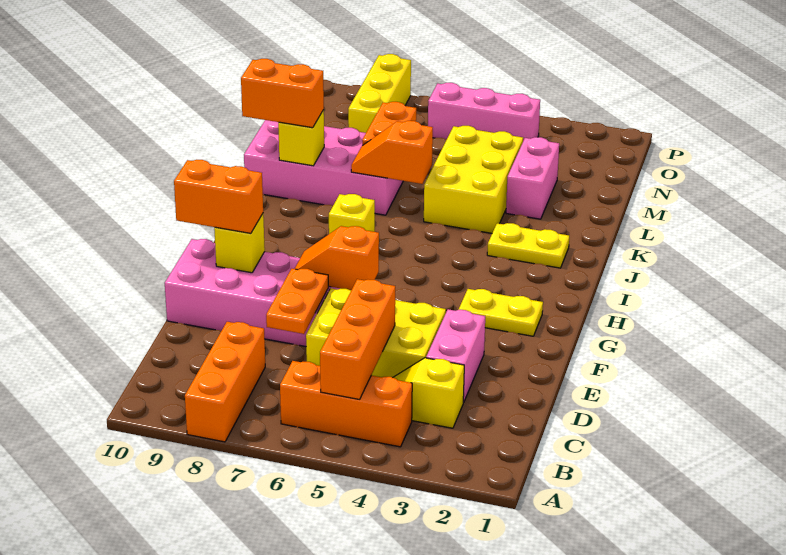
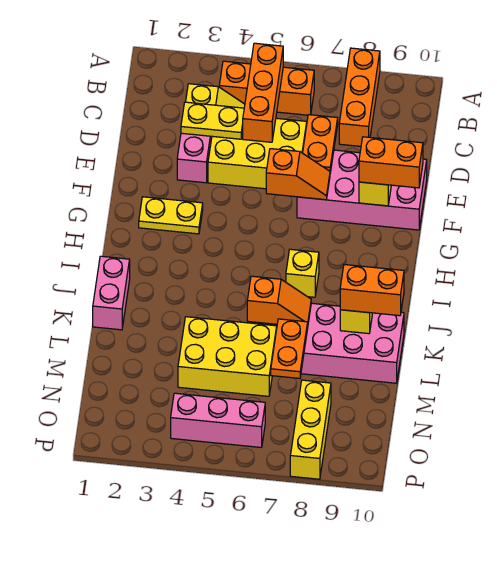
yellow plate J2:J3 level 1 -> yellow plate D3:D4 level 2
yellow brick K4:M5 level 1 -> yellow brick L4:M6 level 1
pink brick L3:M3 level 1 -> pink brick J1:K1 level 1

